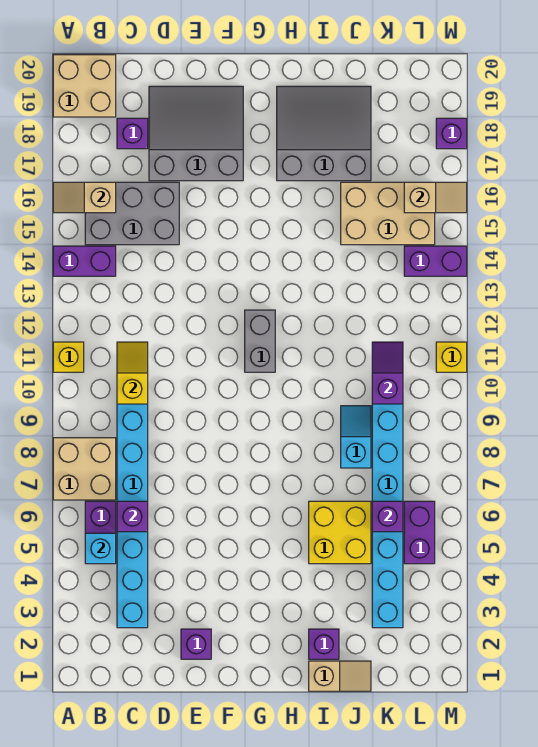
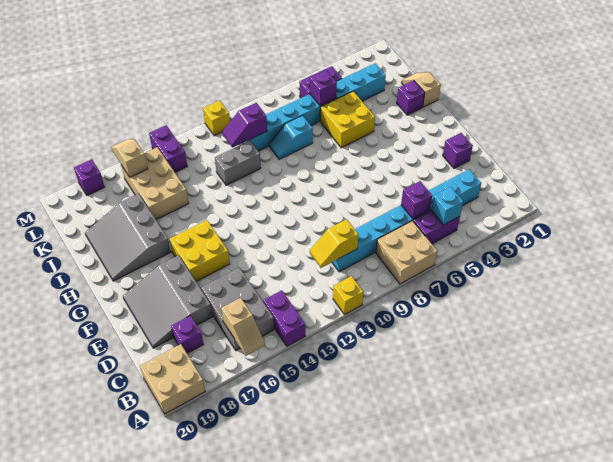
none -> yellow brick F15:G16 level 1
grey brick G11:G12 level 1 -> grey brick J11:J12 level 1

